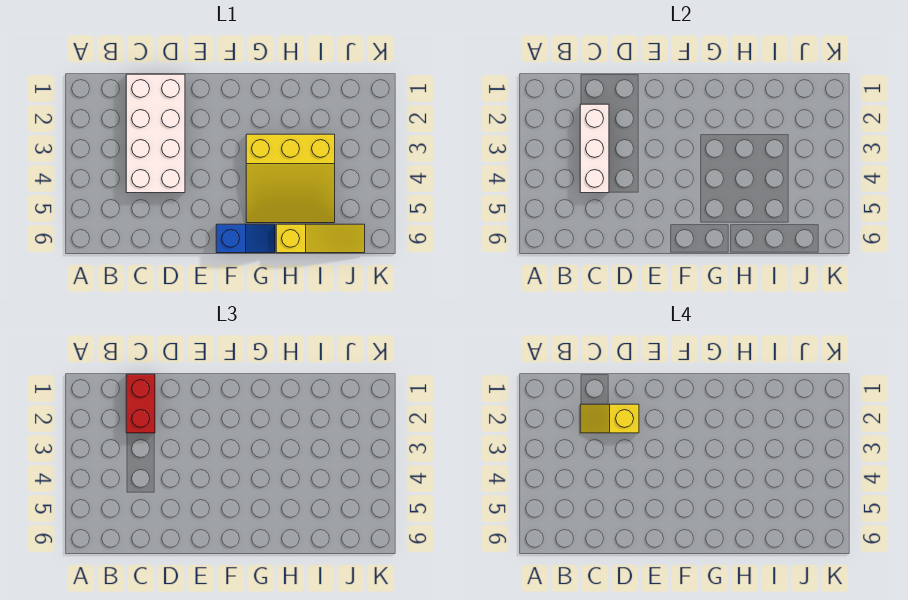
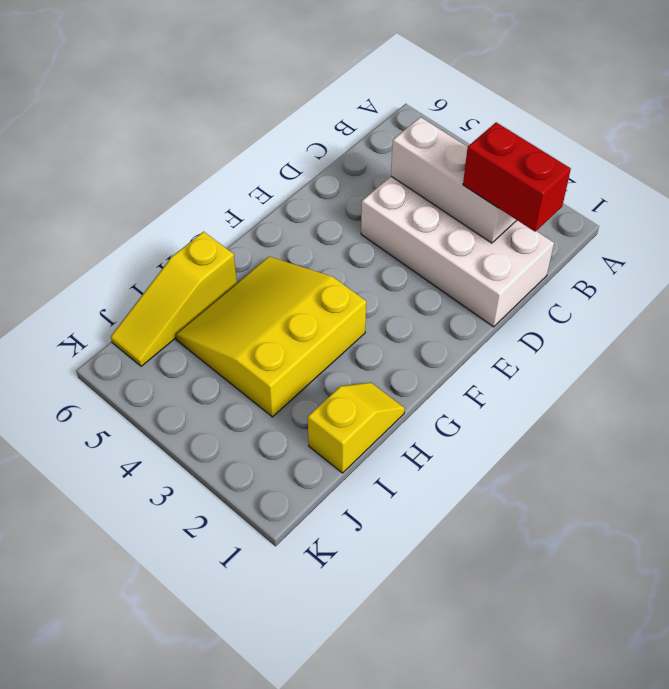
yellow slope C2:D2 level 4 top D -> yellow slope H1:I1 level 1 top I
blue slope F6:G6 level 1 top F -> none

